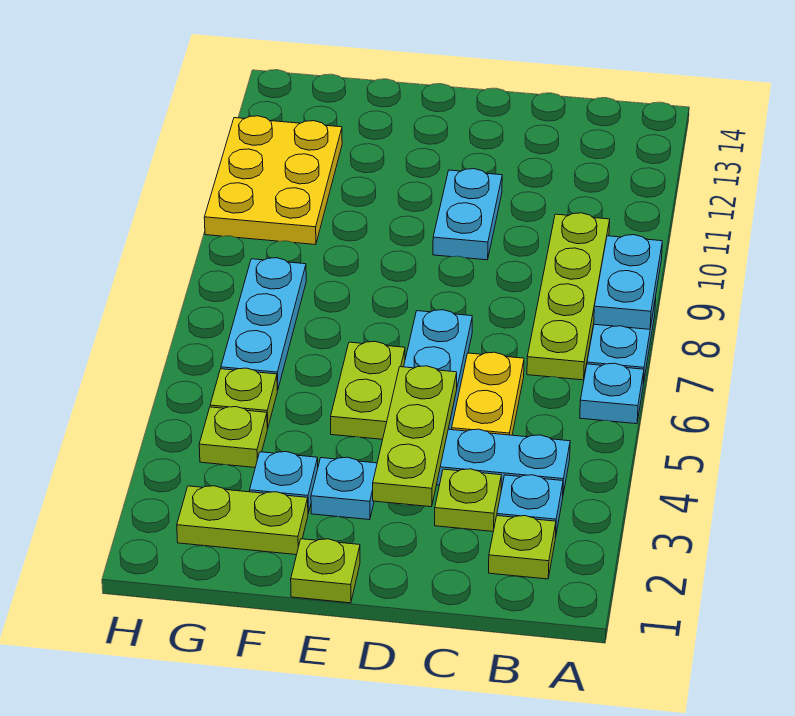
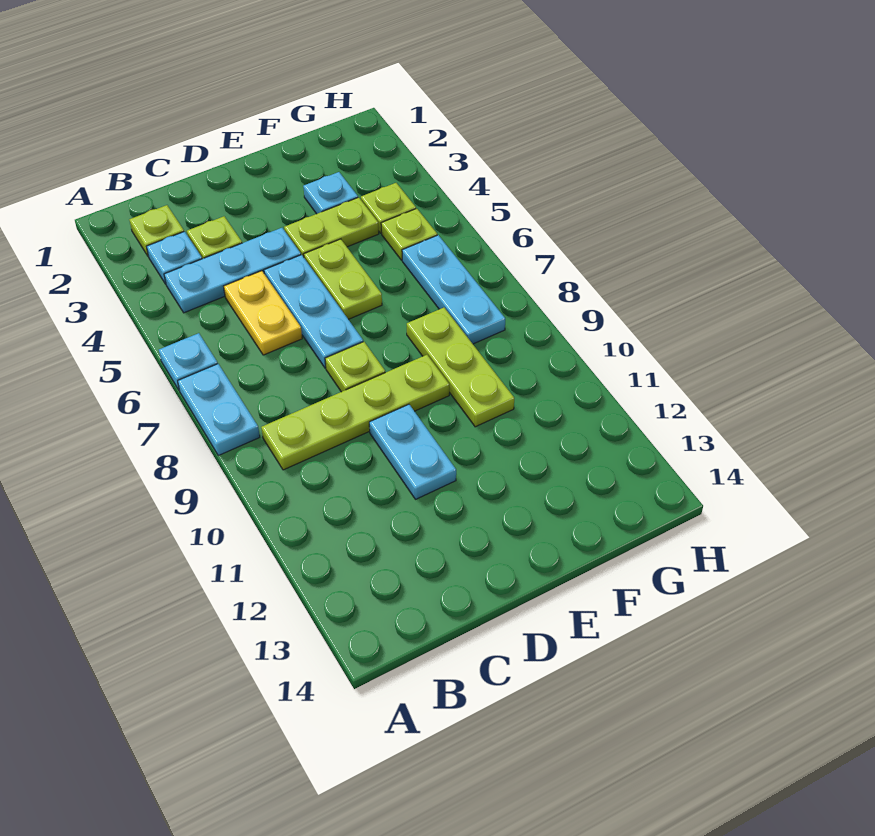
cyan plate A8:A9 level 2 -> none
lime plate B7:B10 level 1 -> lime plate B9:E9 level 1
lime plate D3:D5 level 2 -> lime plate F8:F10 level 1
lime plate E1 level 1 -> lime plate D8 level 1
cyan plate E3 level 1 -> none
lime plate F2:G2 level 1 -> lime plate E4:F4 level 1
yellow plate G10:H12 level 1 -> none

